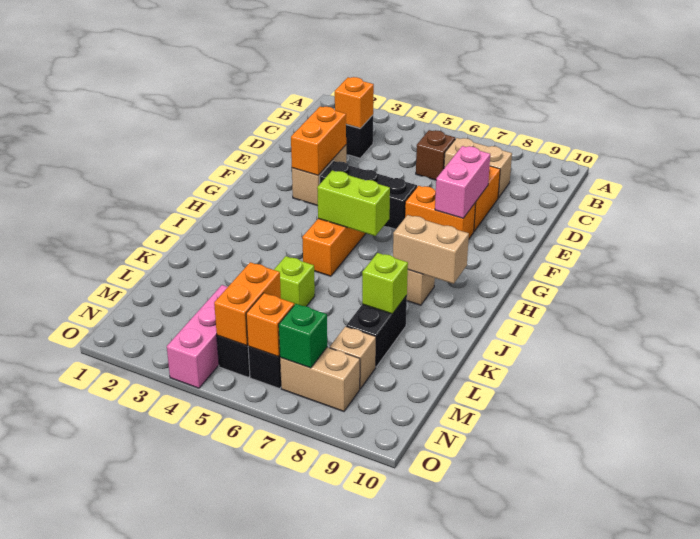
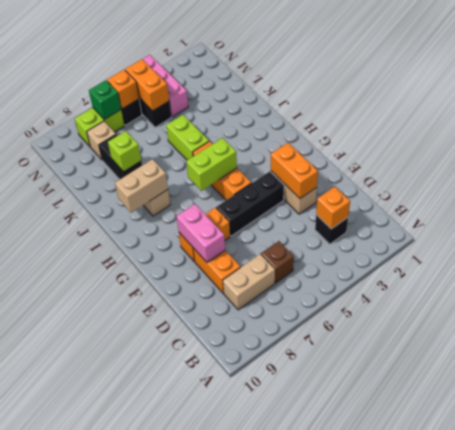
lime brick K5 level 1 -> lime brick J5:K5 level 1
tan brick N7:N8 level 1 -> lime brick N7:N8 level 1

